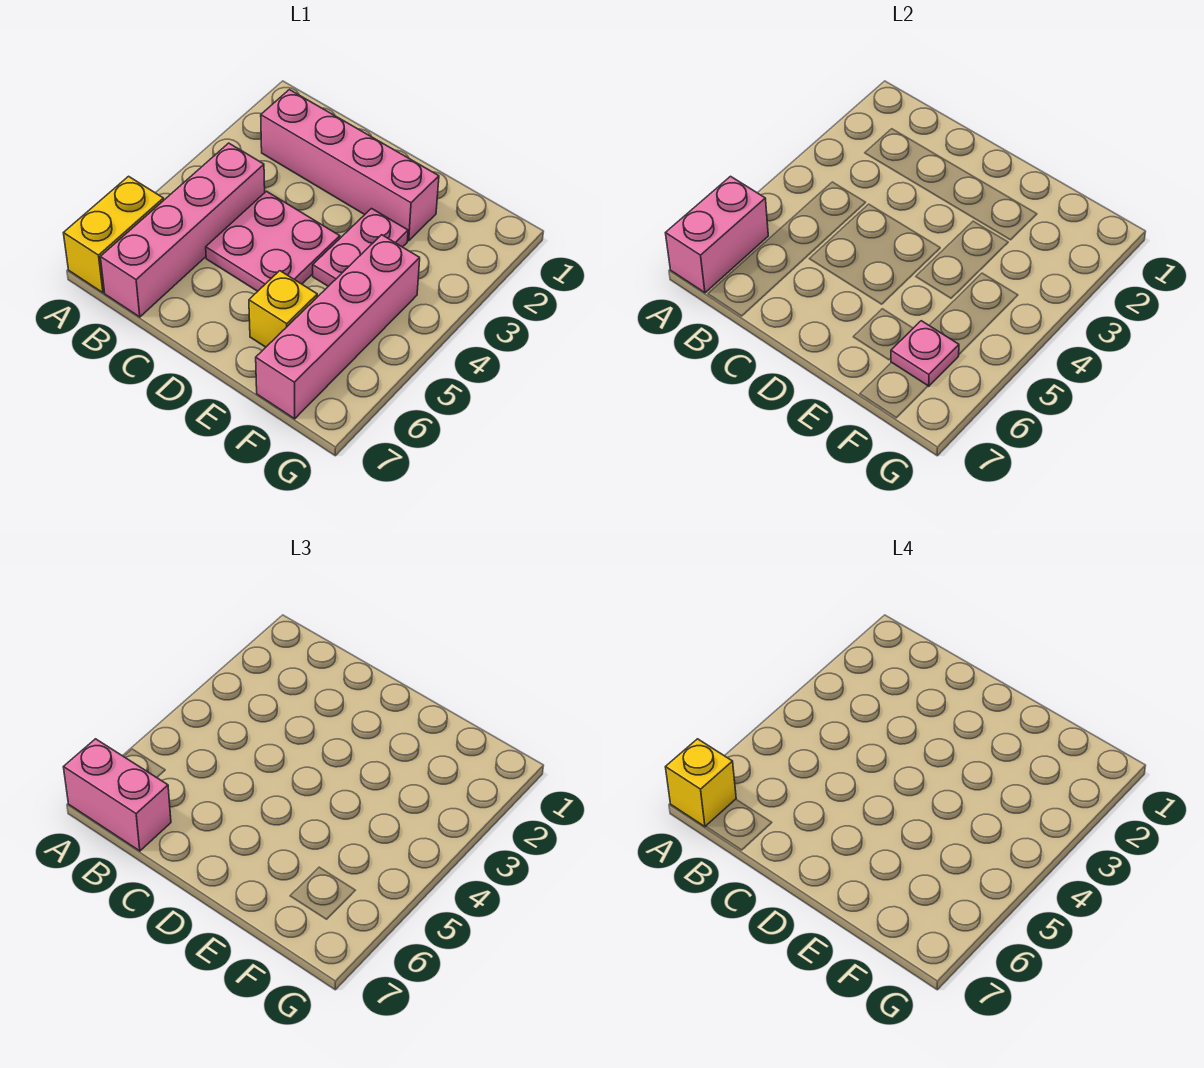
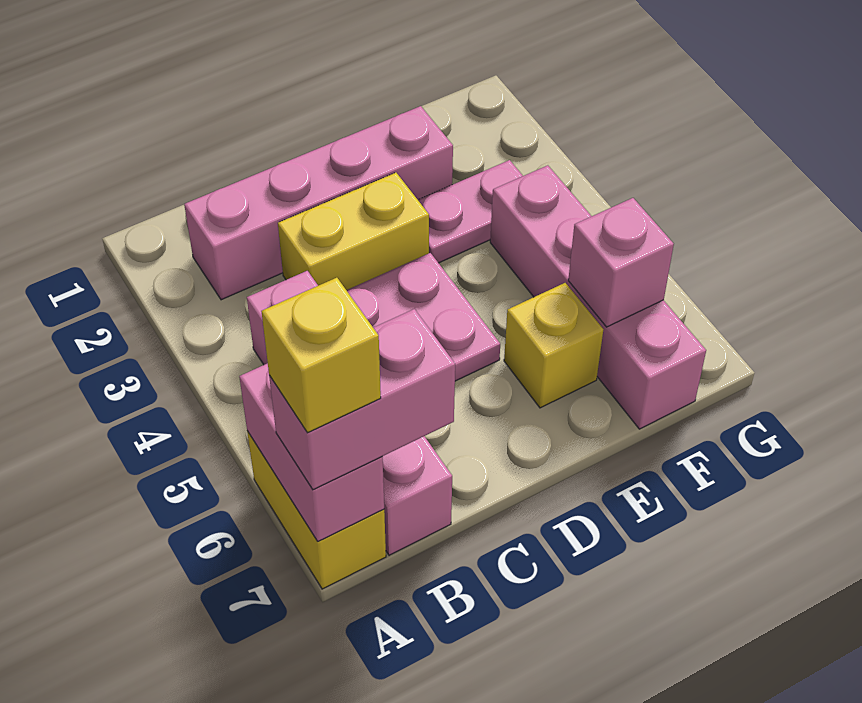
none -> yellow brick C3:D3 level 1
pink plate E3:E4 level 1 -> pink plate E3:F3 level 1
pink plate F6 level 2 -> pink brick F6 level 2

